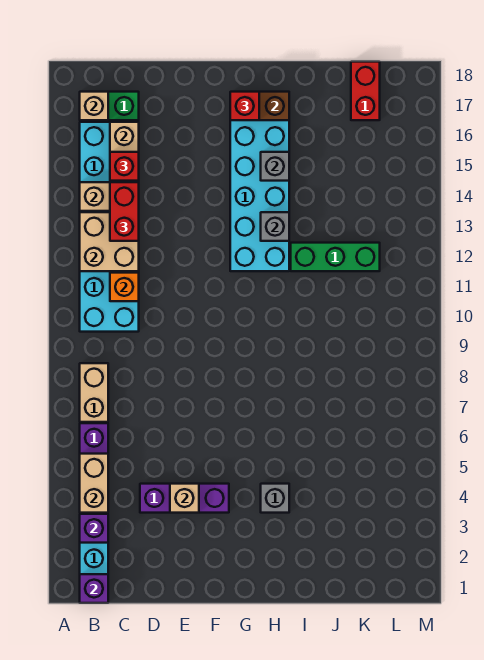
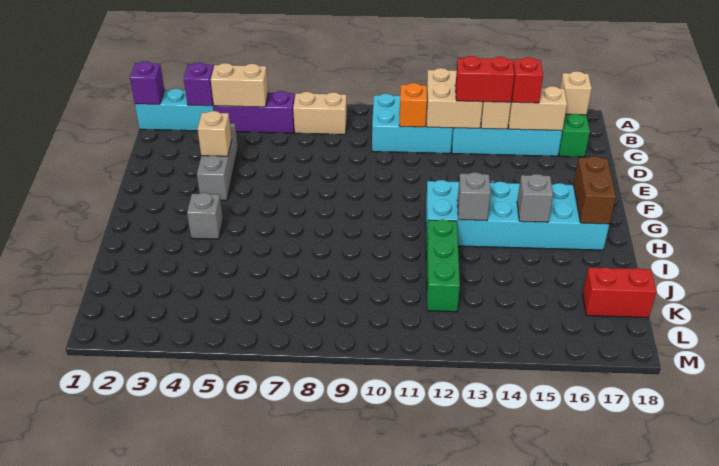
purple brick D4:F4 level 1 -> grey brick D4:F4 level 1
red brick G17 level 3 -> none

